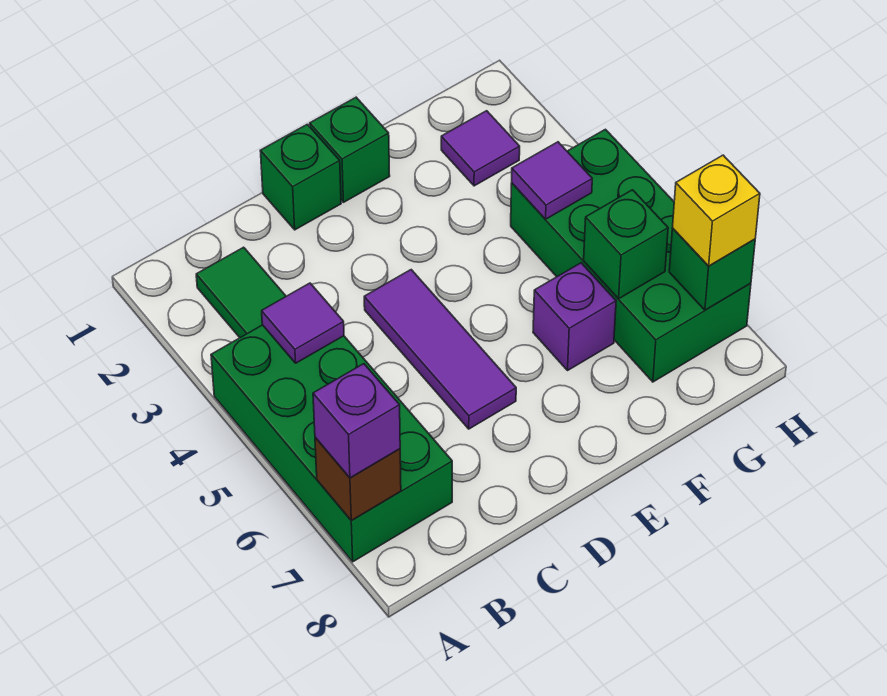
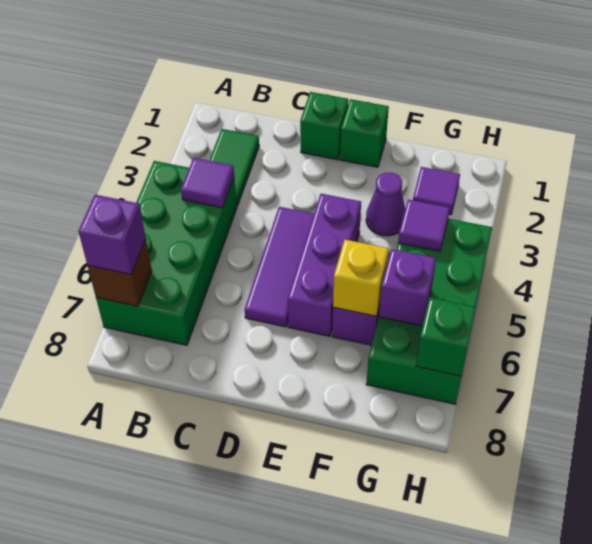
none -> purple brick E4:E6 level 1
none -> purple cone F3 level 1
green brick G6 level 2 -> purple brick G6 level 2
yellow brick H7 level 3 -> yellow brick F6 level 2

